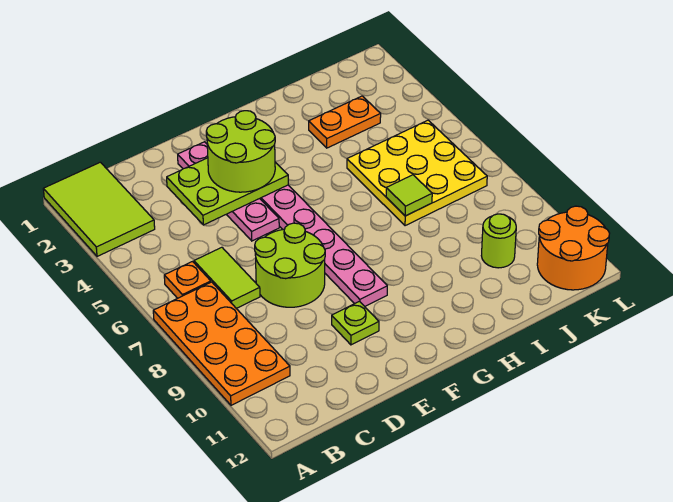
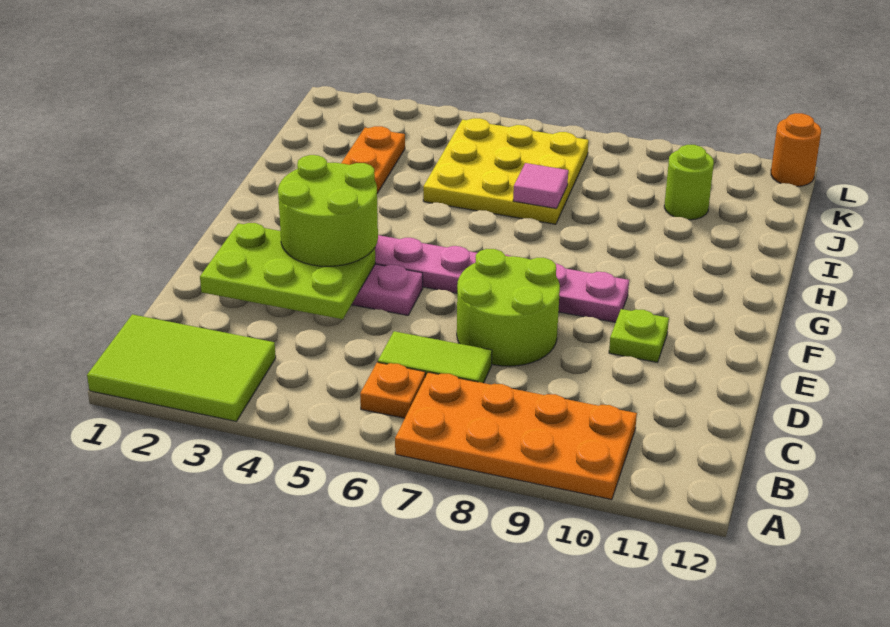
lime plate D3:F4 level 2 -> lime plate D2:E4 level 2
lime tile I7 level 2 -> pink tile I7 level 2
orange round brick K11:L12 level 1 -> orange round brick L12 level 1

